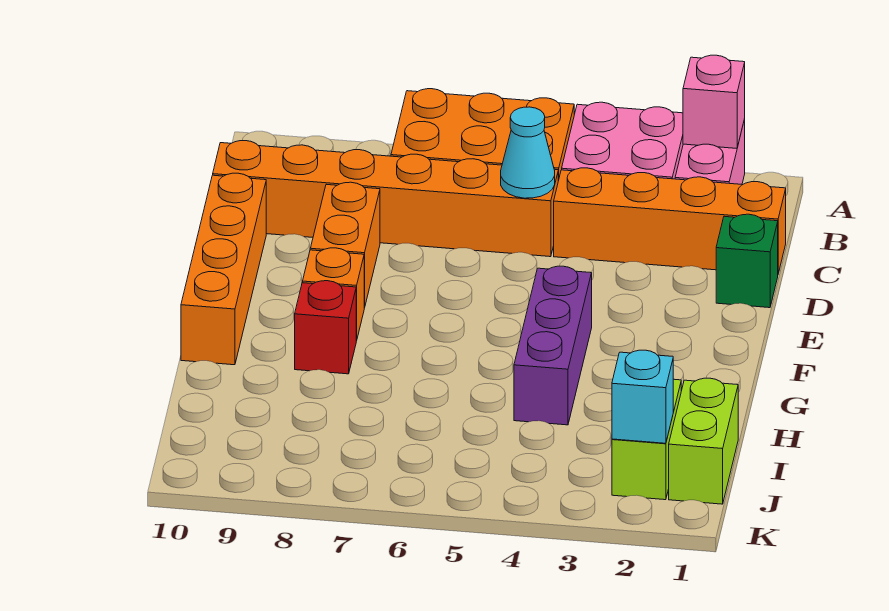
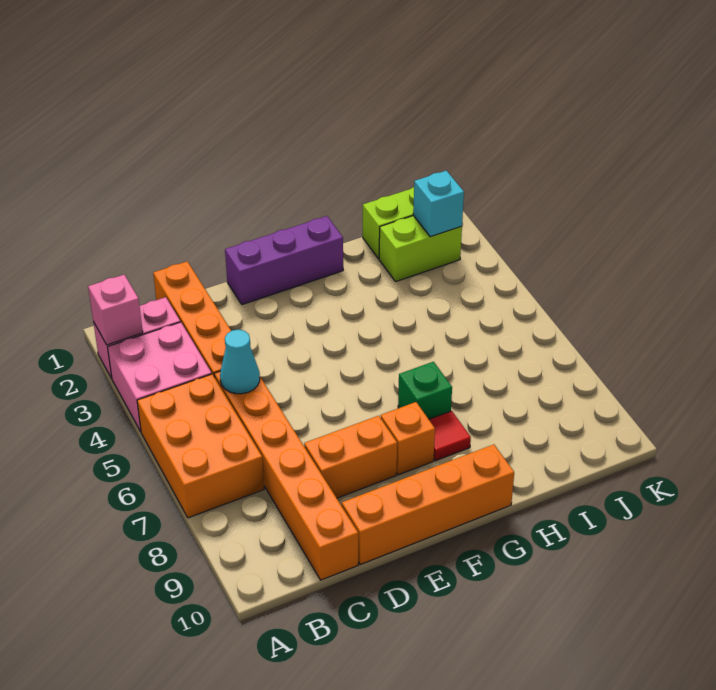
green brick D1 level 1 -> green brick G7 level 1
purple brick F4:H4 level 1 -> purple brick E1:G1 level 1
red brick G8 level 1 -> red tile G8 level 1

